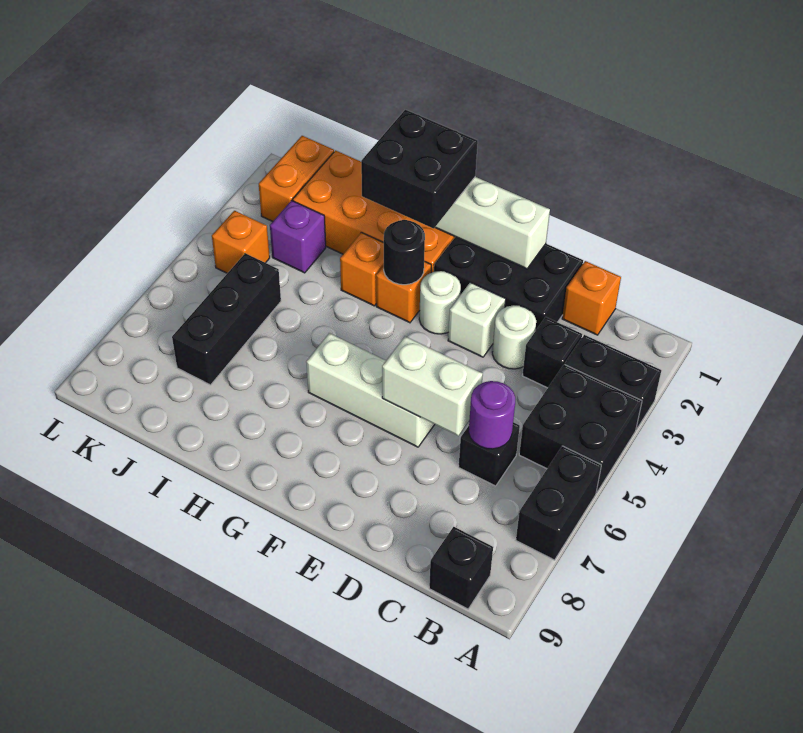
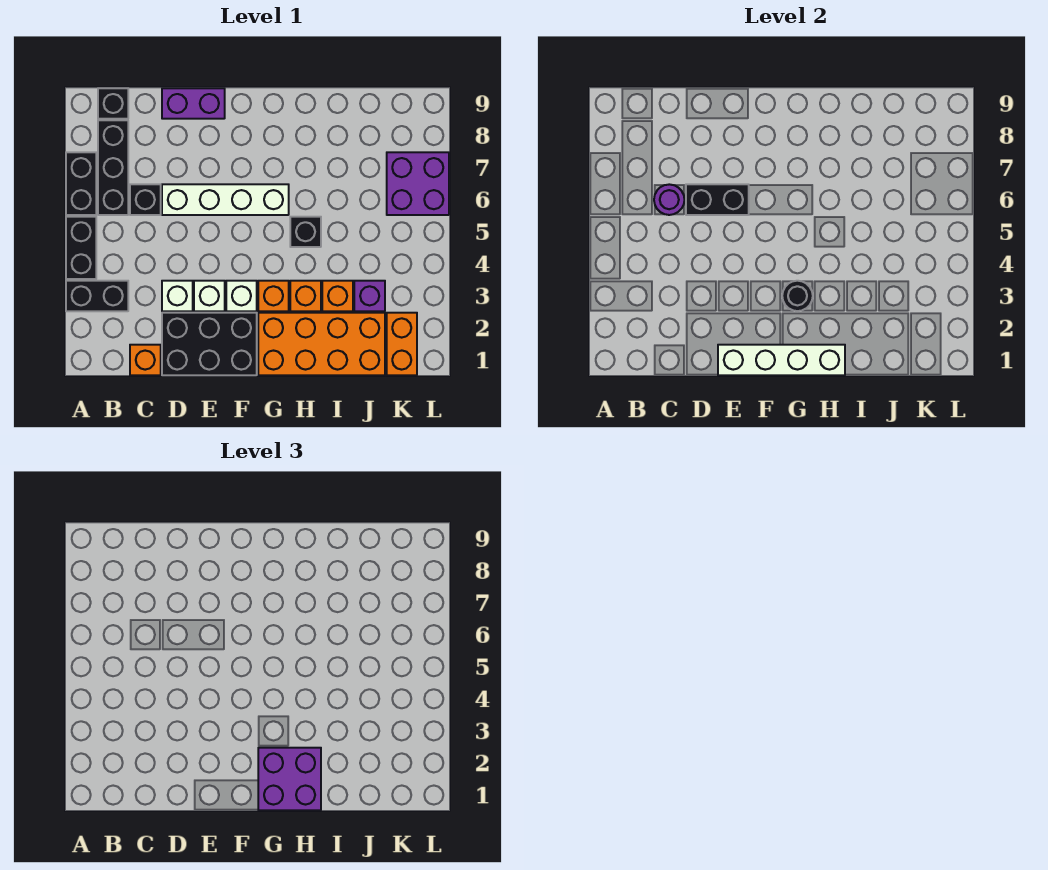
black brick A4:B5 level 1 -> black brick A4:A5 level 1
black brick C3 level 1 -> black brick H5 level 1
white round brick D3 level 1 -> white brick D3 level 1
white brick D6:E6 level 2 -> black brick D6:E6 level 2
none -> purple brick D9:E9 level 1
white brick E6:G6 level 1 -> white brick D6:G6 level 1
white round brick F3 level 1 -> white brick F3 level 1
black brick G1:H2 level 3 -> purple brick G1:H2 level 3
black brick J5:J7 level 1 -> black brick B6:B8 level 1
orange brick K4 level 1 -> orange brick I3 level 1
none -> purple brick K6:L7 level 1

